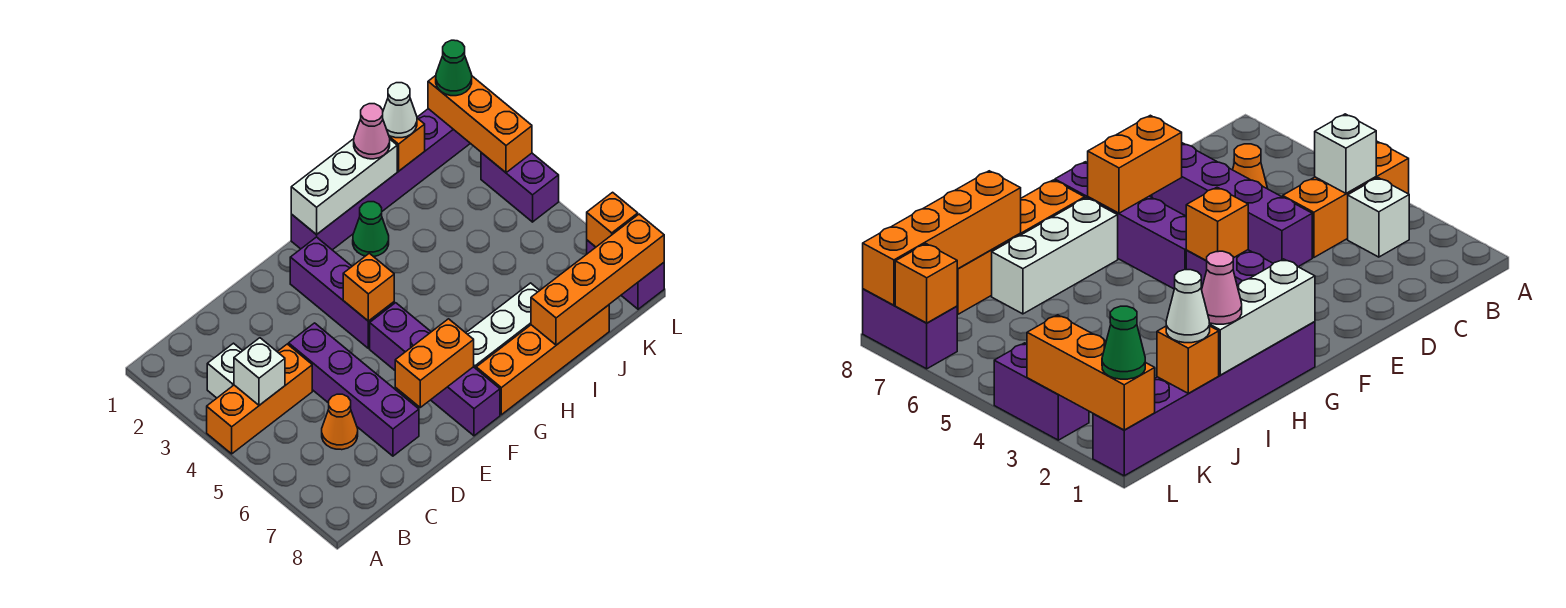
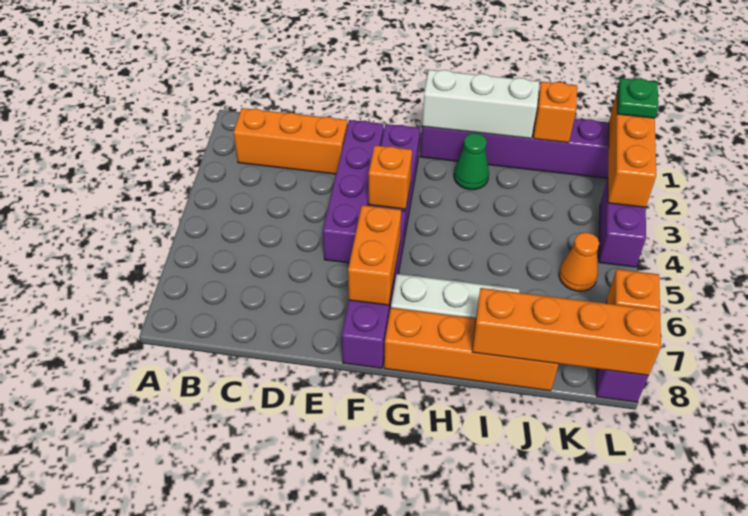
orange brick A4:C4 level 1 -> orange brick B2:D2 level 1
white brick B3 level 1 -> none
white brick B4 level 2 -> none
orange cone C6 level 1 -> orange cone K5 level 1
purple brick D4:D7 level 1 -> purple brick E2:E5 level 1
orange brick E7:F7 level 2 -> orange brick F6:F7 level 2
pink cone I1 level 3 -> none
white cone J1 level 3 -> none
green cone L1 level 3 -> green plate L1 level 3

